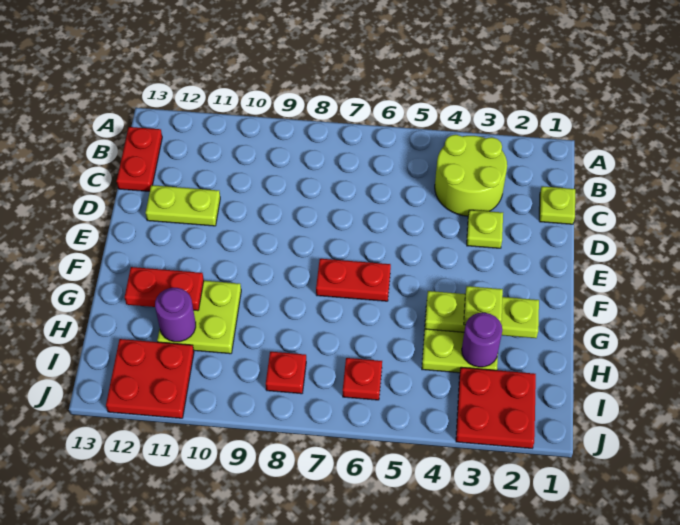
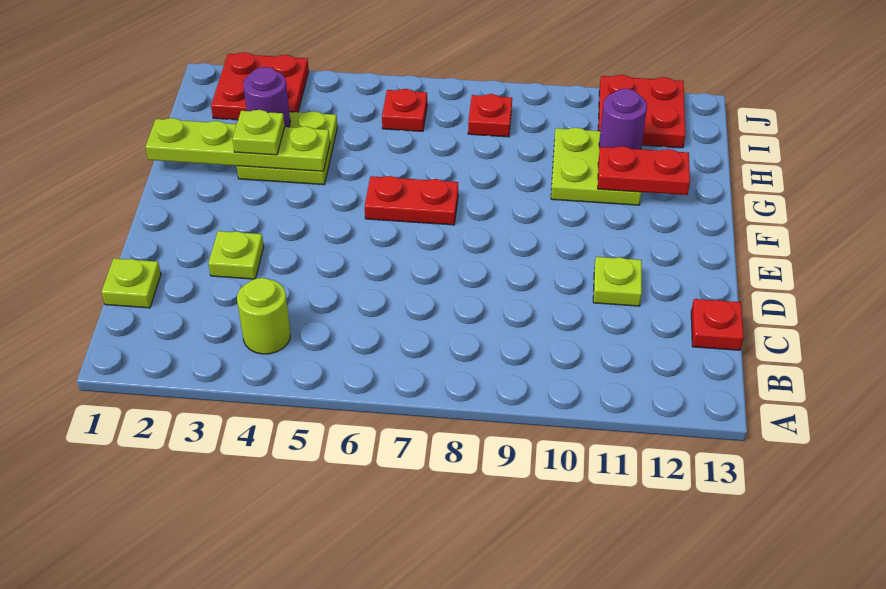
lime round brick B3:C4 level 1 -> lime round brick B4 level 1
red plate B13:C13 level 1 -> red plate C13 level 1
lime plate D11:D12 level 1 -> lime plate D11 level 1
lime plate G2:G4 level 2 -> lime plate G1:G4 level 2

